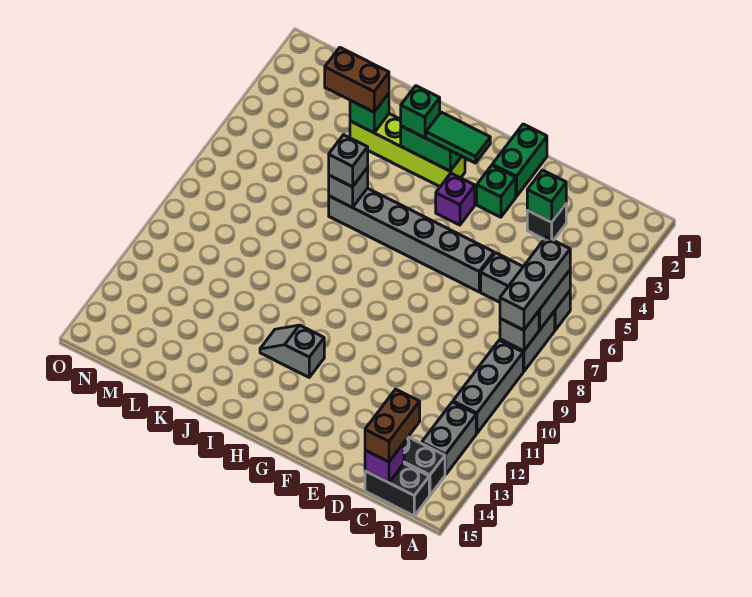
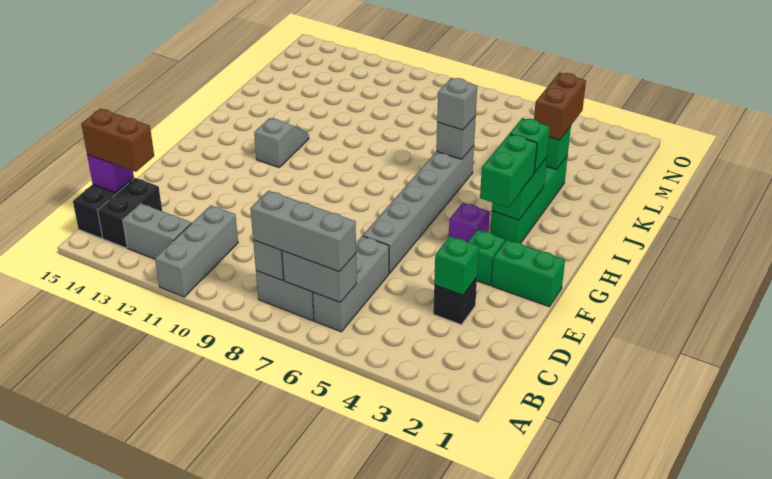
grey brick B9:B11 level 1 -> grey brick A11:C11 level 1
green tile G3:H3 level 3 -> green brick G3:H3 level 3
lime brick H3:K3 level 1 -> green brick H3:K3 level 1

